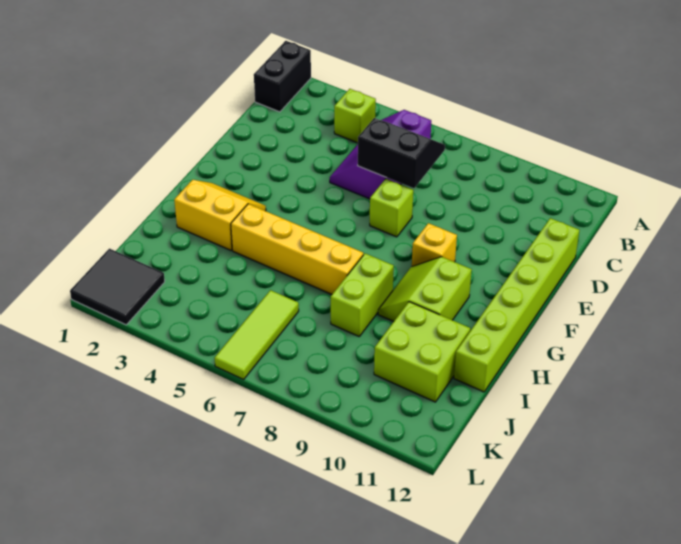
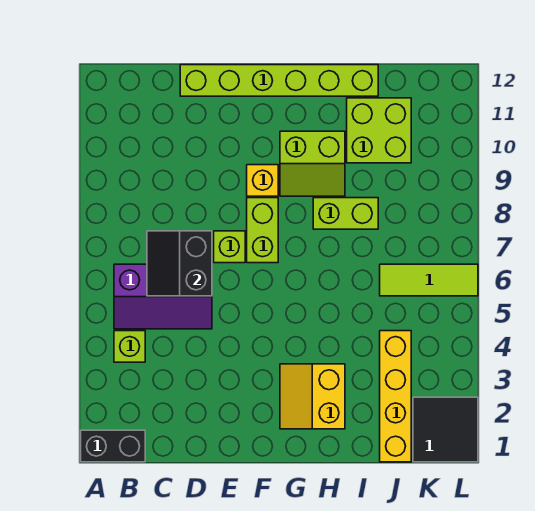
none -> lime brick F7:F8 level 1
yellow brick H4:H7 level 1 -> yellow brick J1:J4 level 1

